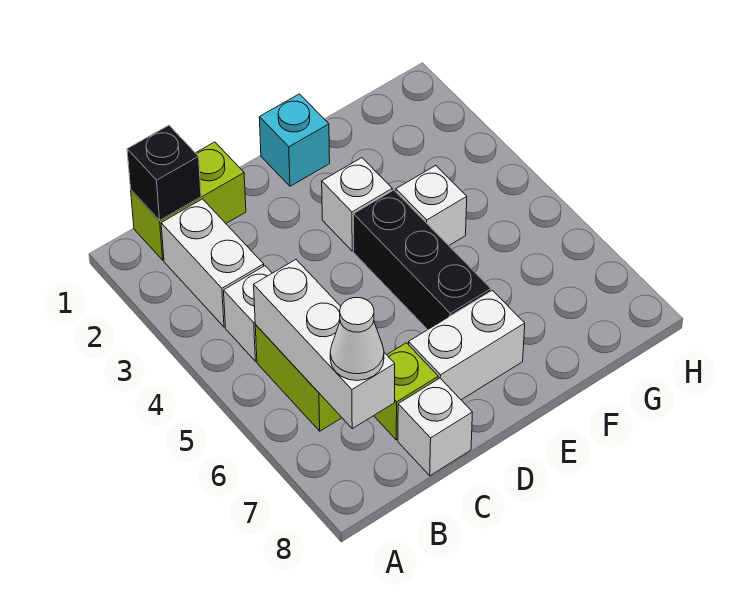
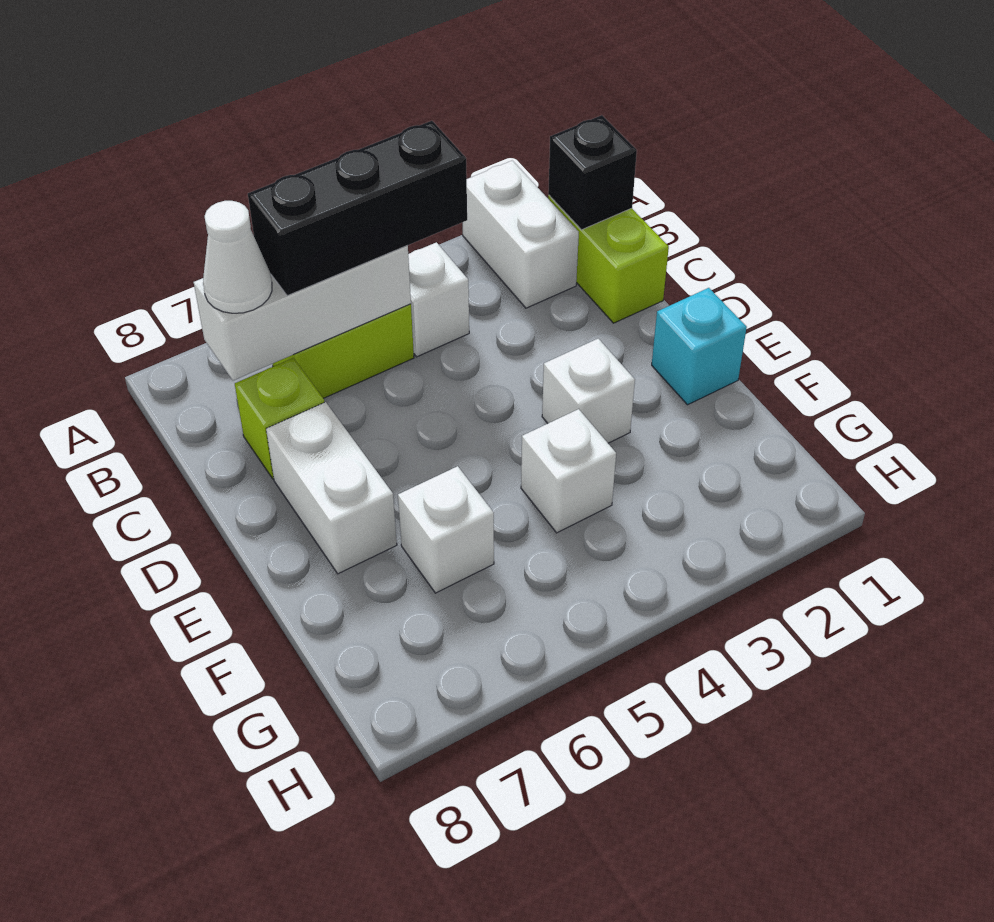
white brick B2:B3 level 1 -> white brick A2:B2 level 1
white brick C8 level 1 -> white brick F6 level 1
black brick E4:E6 level 1 -> black brick B4:B6 level 3

